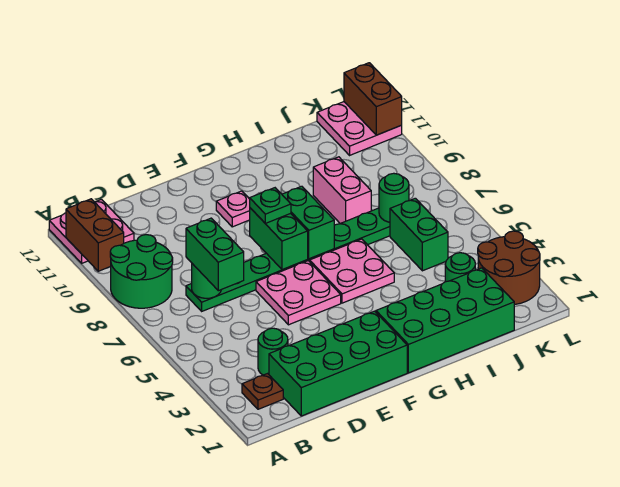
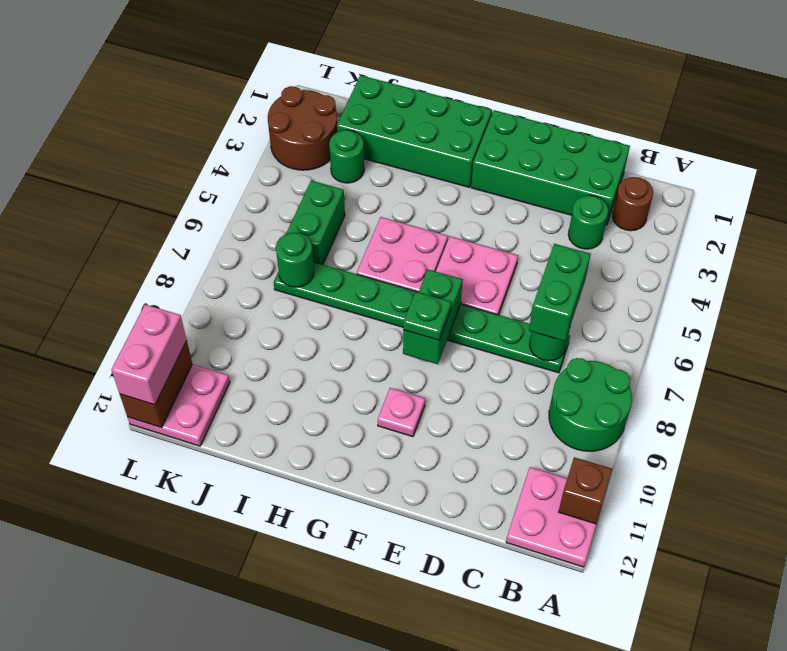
brown brick A10:A11 level 2 -> brown brick A11 level 2
brown plate B2 level 1 -> brown round brick B2 level 1
green brick G7:G8 level 2 -> none
pink brick I8:I9 level 1 -> pink brick L11:L12 level 3

